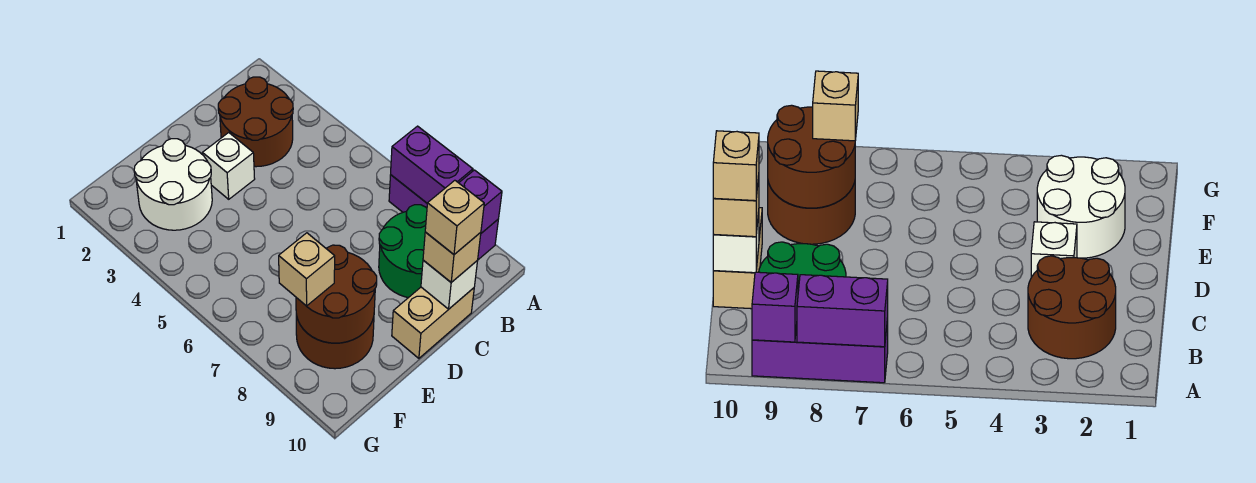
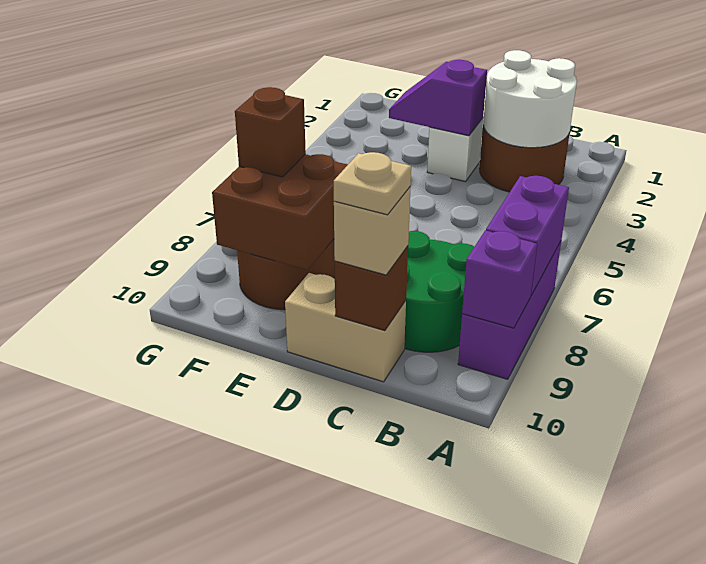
white brick C10 level 2 -> brown brick C10 level 2
tan brick C10 level 4 -> tan plate C10 level 4
none -> purple slope D3:E3 level 2 top D
white round brick E2:F3 level 1 -> white round brick B2:C3 level 2
brown round brick E8:F9 level 2 -> brown brick E8:F9 level 2
tan brick F8 level 3 -> brown brick F8 level 3

